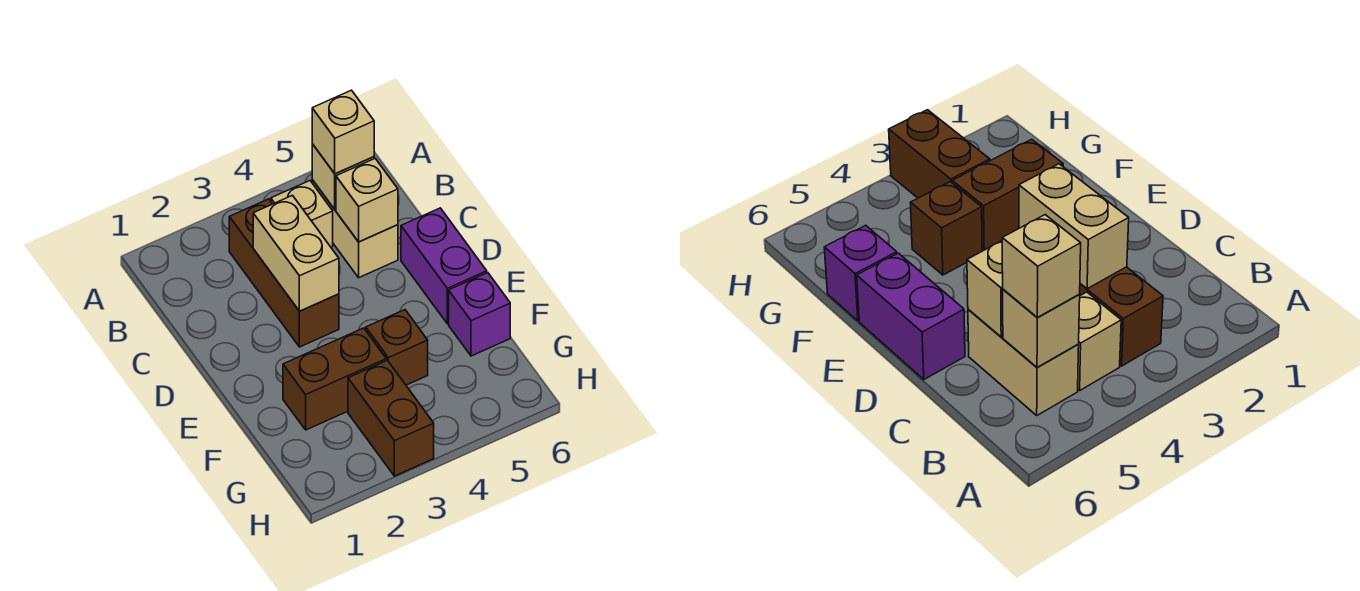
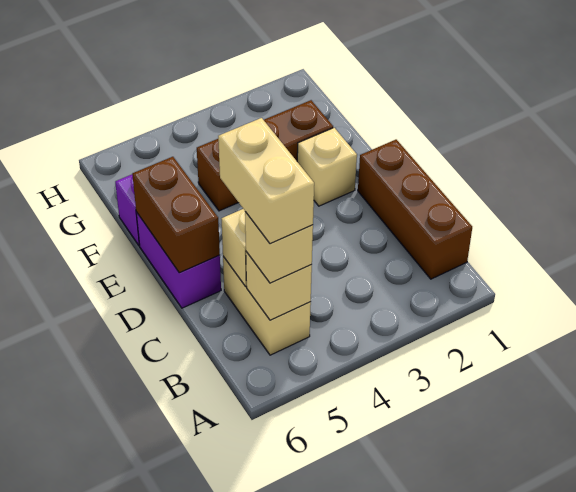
brown brick B3:D3 level 1 -> brown brick B1:D1 level 1
tan brick B4 level 1 -> tan brick E2 level 1
tan brick C3:D3 level 2 -> tan brick B5:C5 level 4
brown brick G3:H3 level 1 -> brown brick D6:E6 level 2

